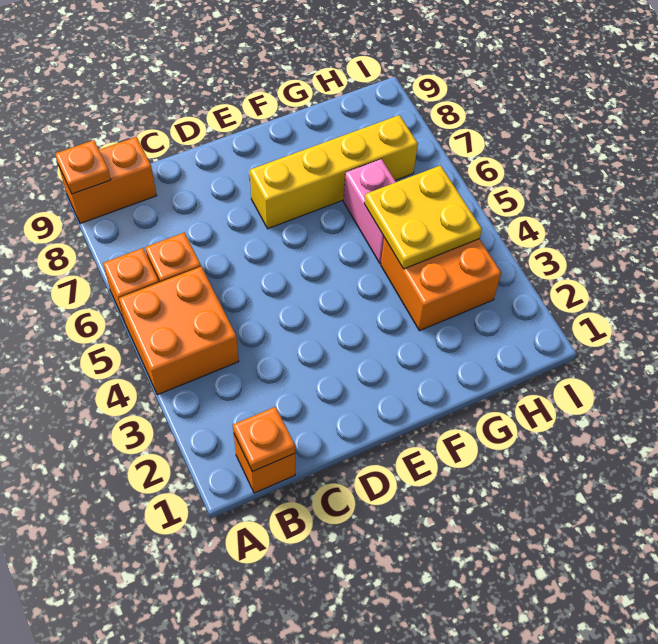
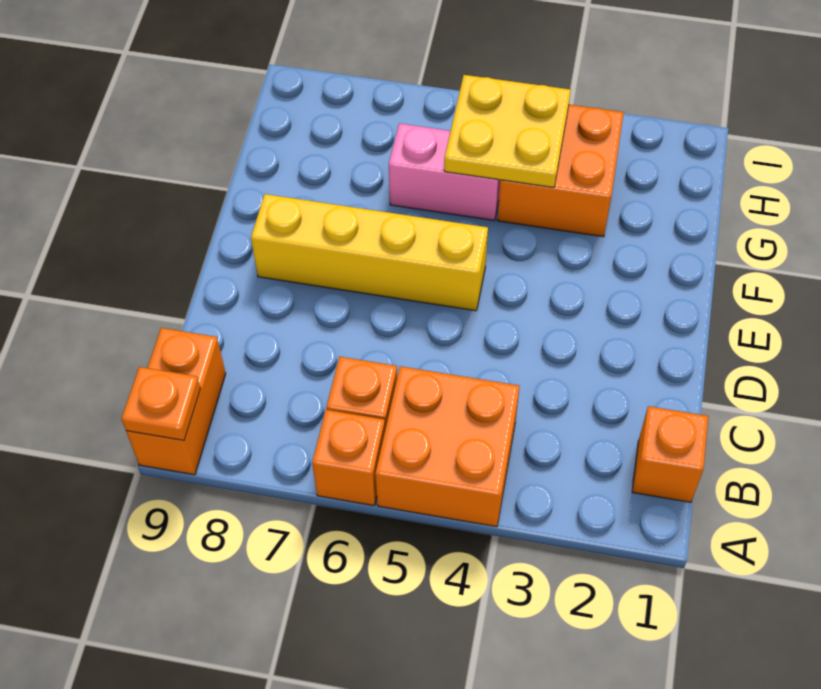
orange plate B1 level 2 -> none
yellow brick E7:H7 level 1 -> yellow brick E5:E8 level 1

